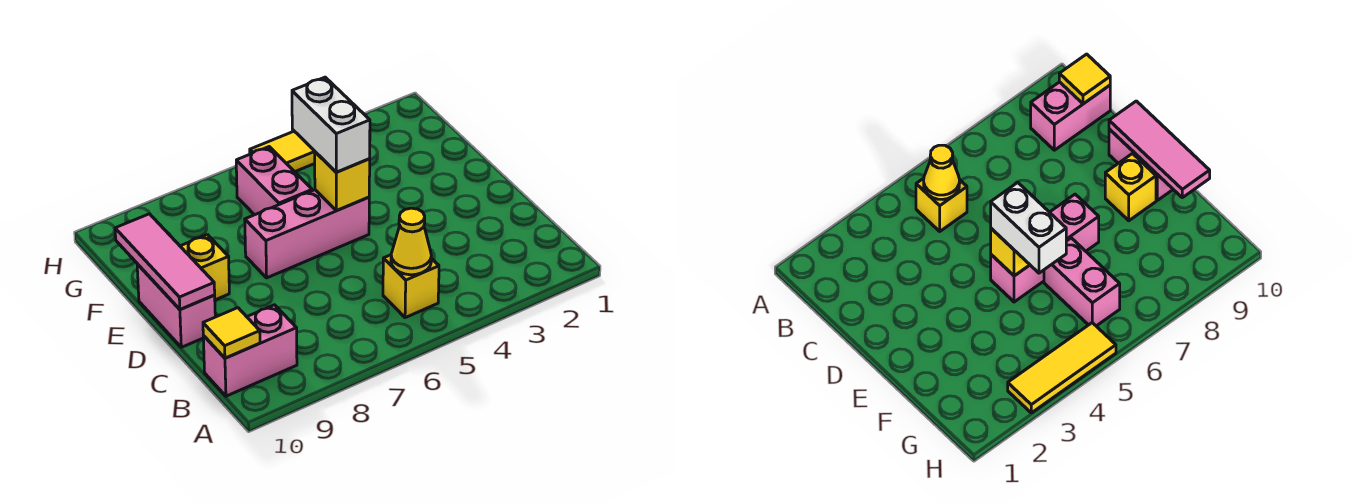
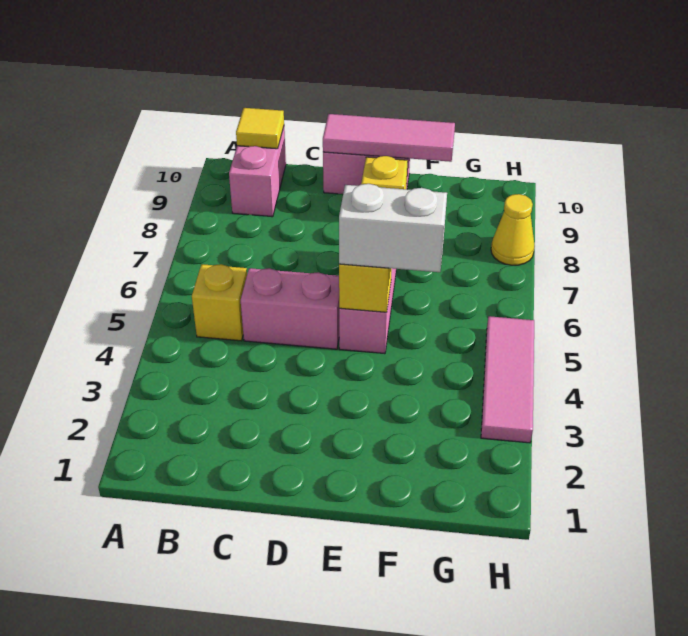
yellow cone B5 level 2 -> yellow cone H8 level 1
pink brick F6:G6 level 1 -> pink brick C5:D5 level 1
yellow tile H3:H5 level 1 -> pink tile H3:H5 level 1

